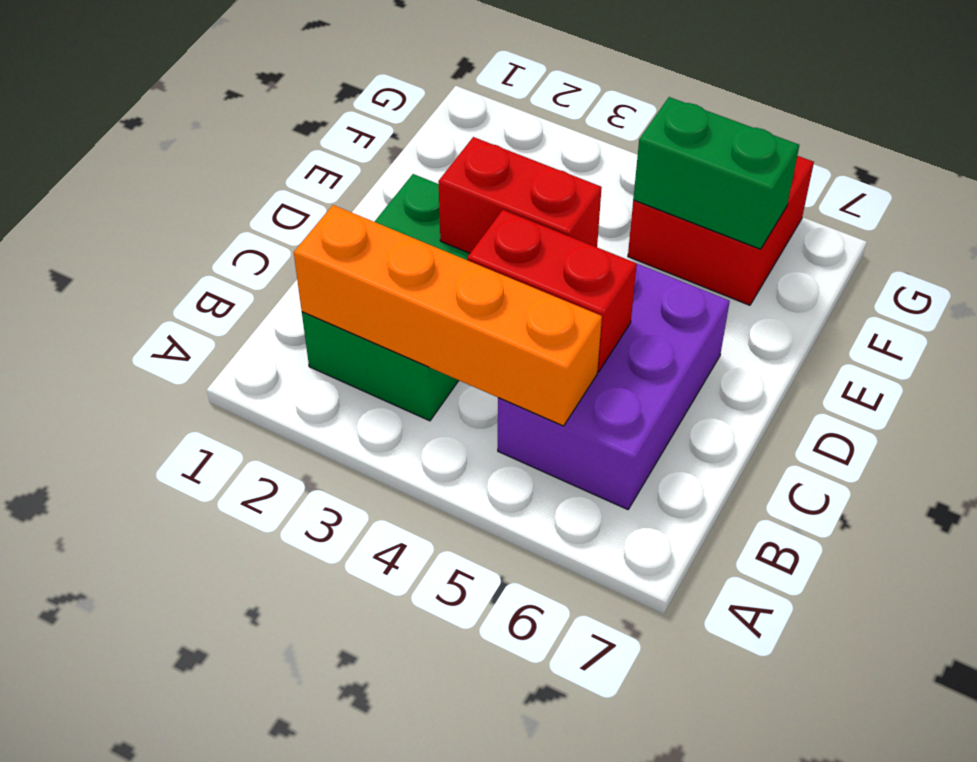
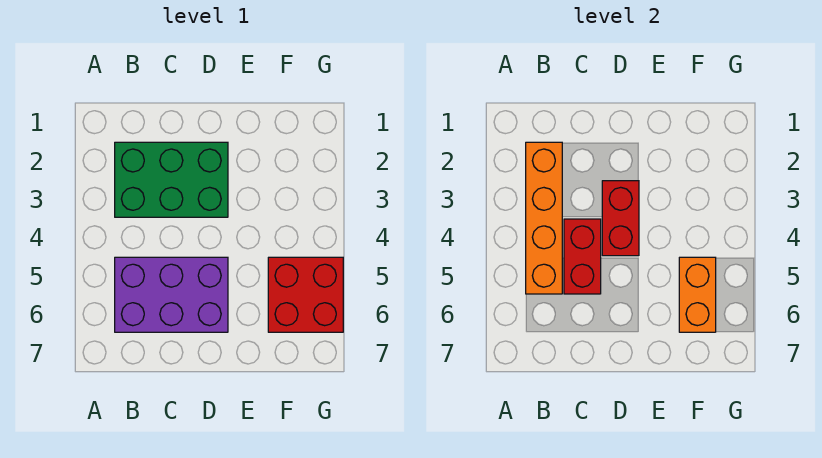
green brick F5:F6 level 2 -> orange brick F5:F6 level 2

